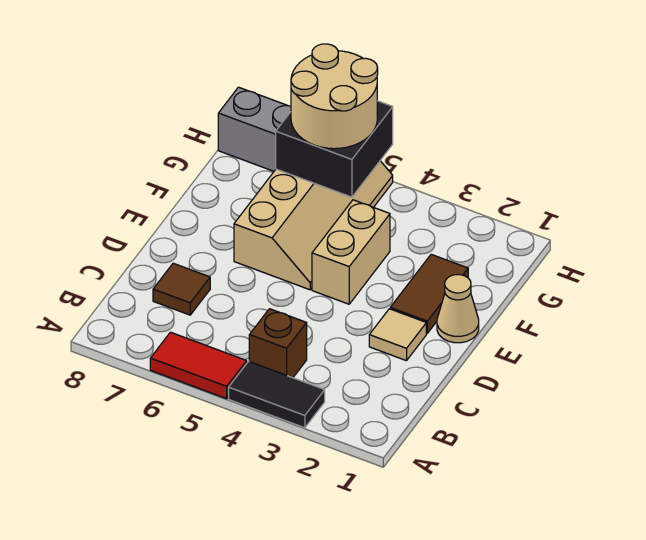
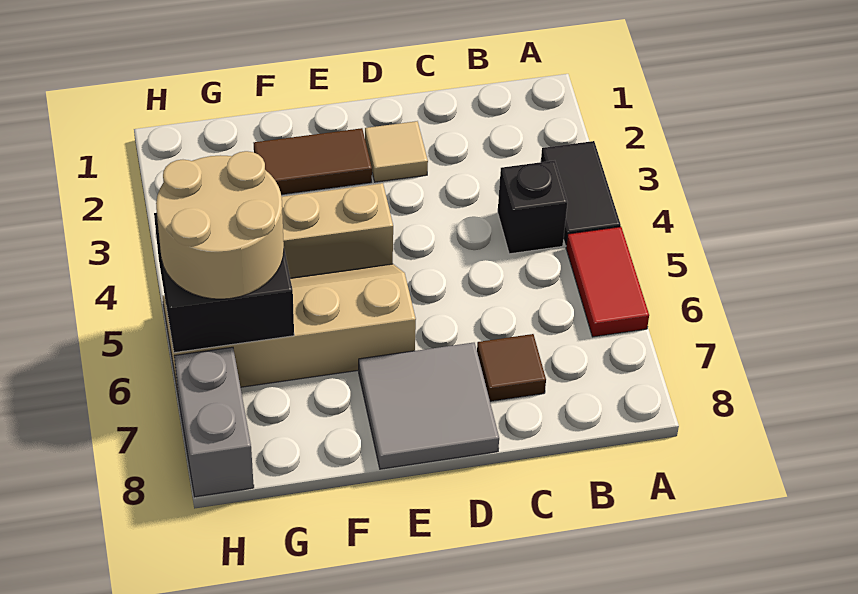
brown brick B4 level 1 -> black brick B4 level 1
none -> grey tile D7:E8 level 1
tan cone E1 level 1 -> none

